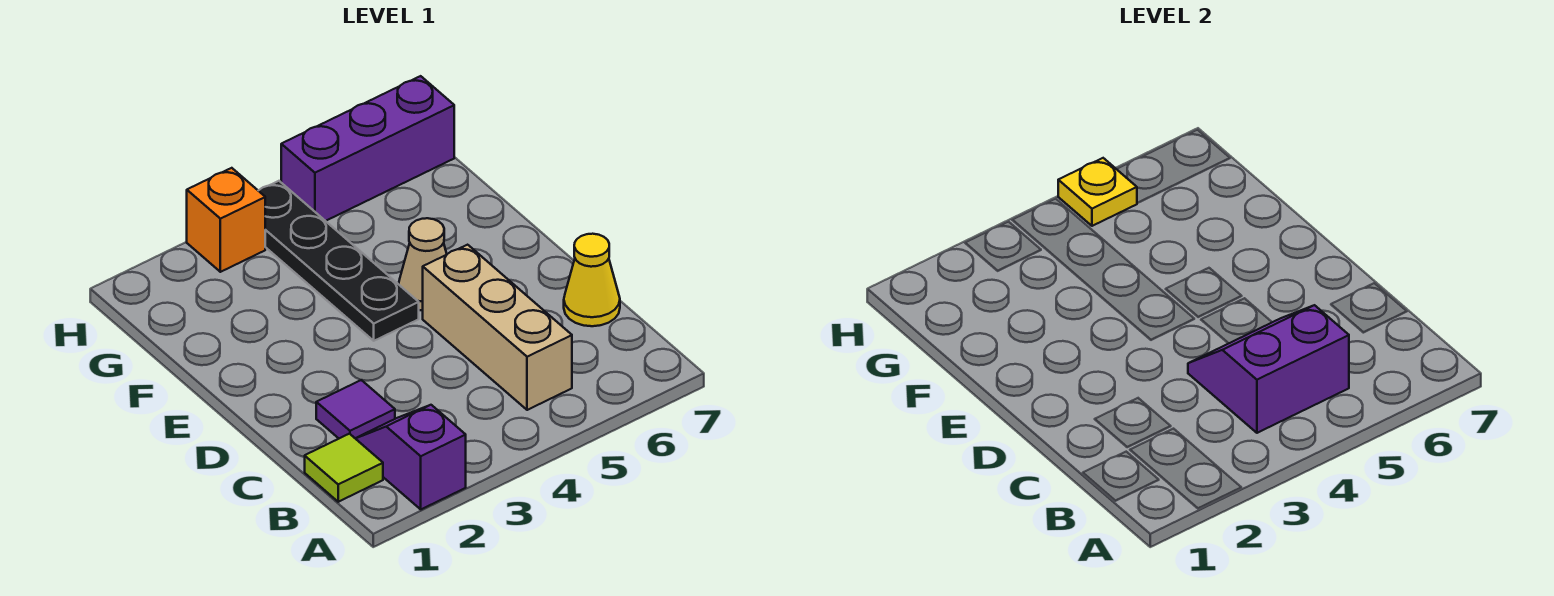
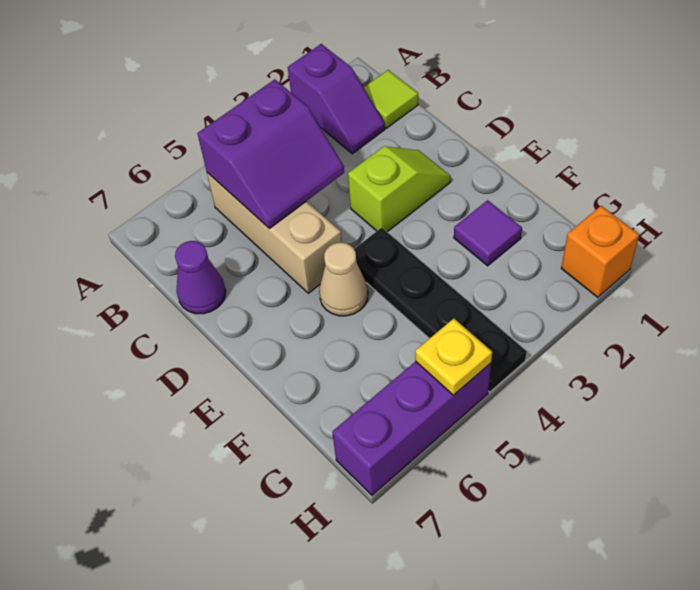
purple tile C2 level 1 -> purple tile F2 level 1
yellow cone C7 level 1 -> purple cone C7 level 1
none -> lime slope D2:D3 level 1 top 3
orange brick H3 level 1 -> orange brick H1 level 1

